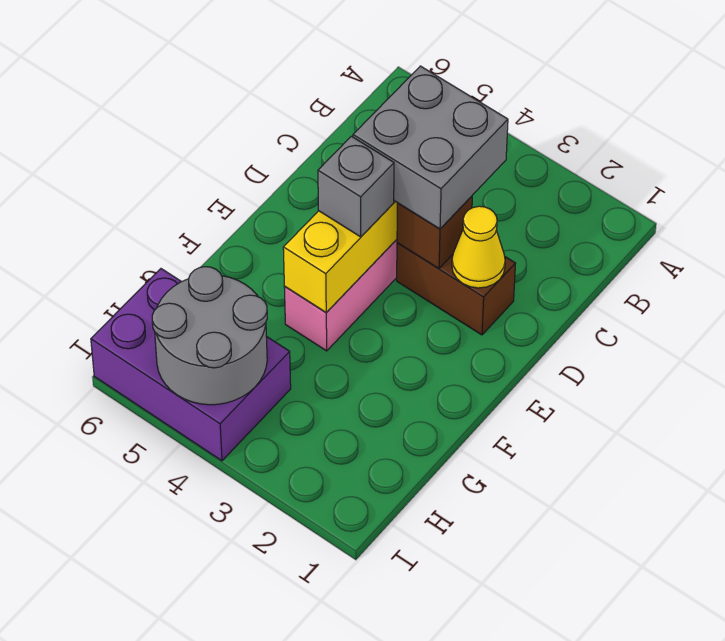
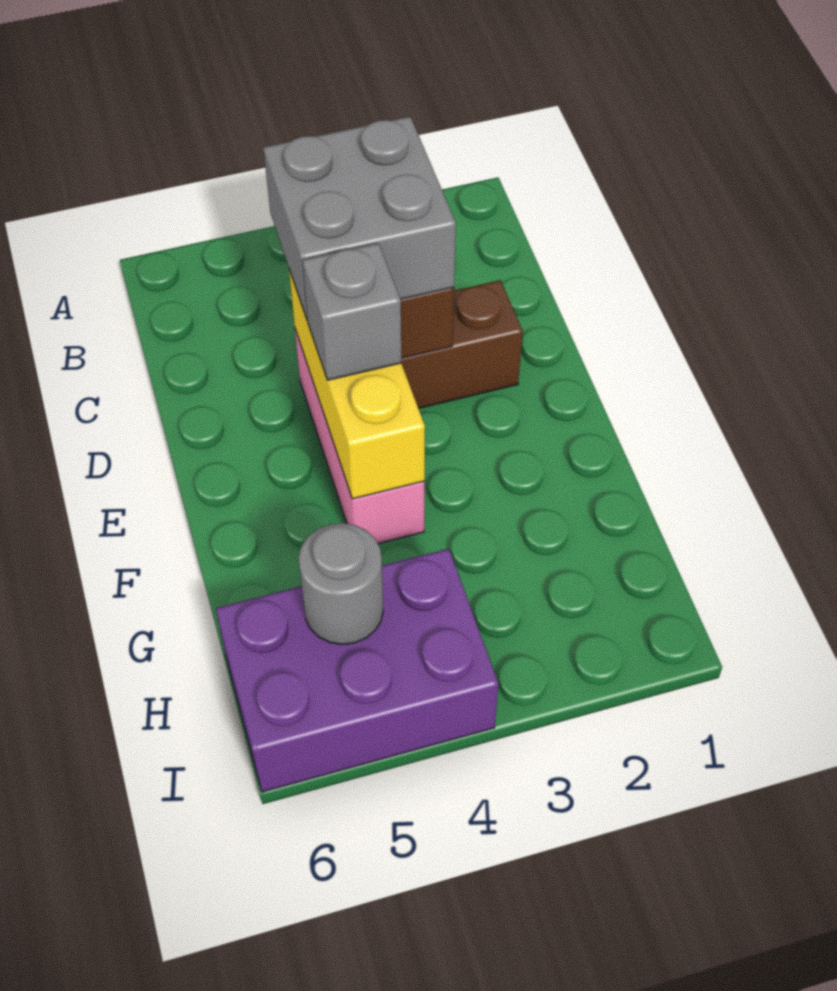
yellow cone D2 level 2 -> none
grey round brick H4:I5 level 2 -> grey round brick H5 level 2

